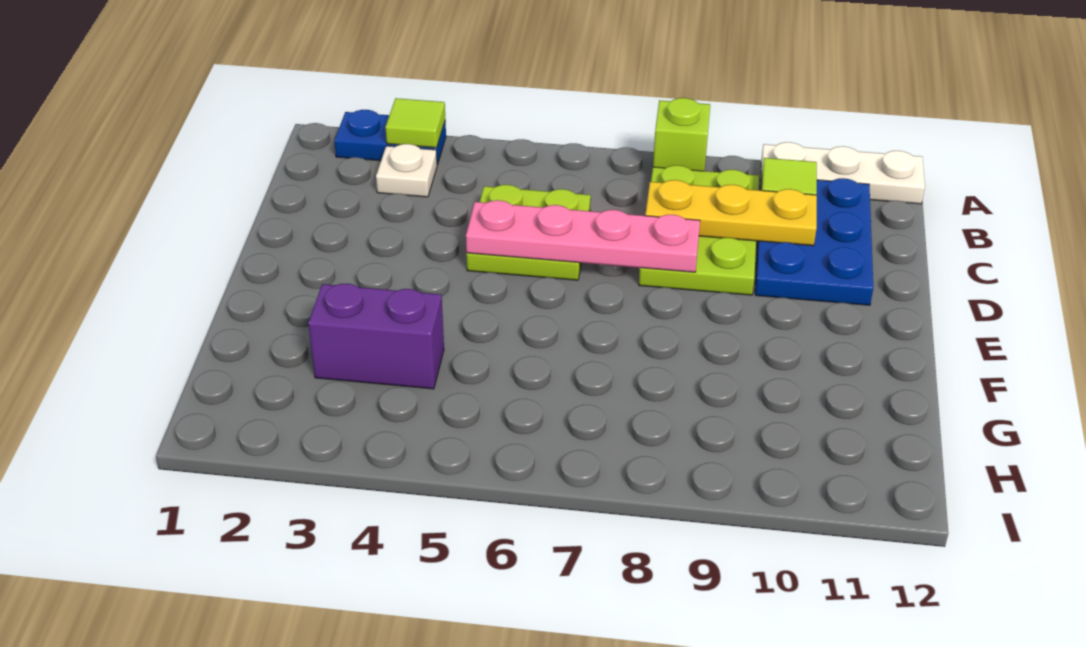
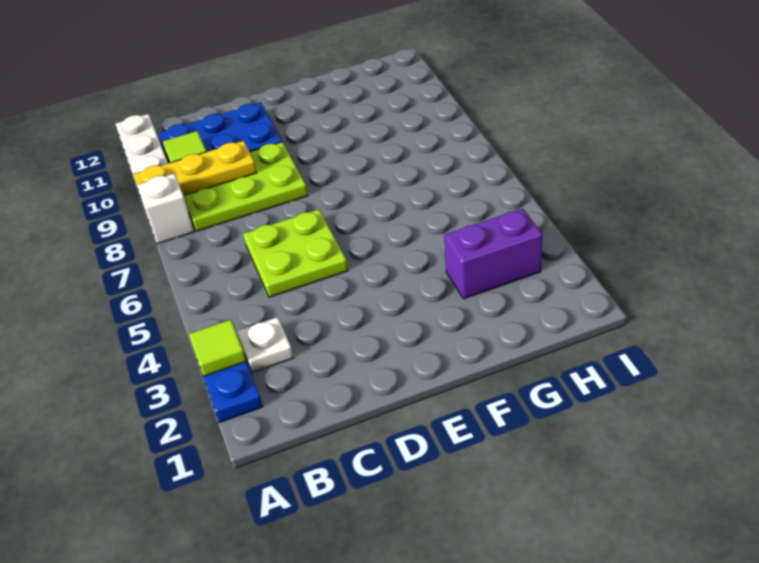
lime brick A8 level 1 -> white brick A8 level 1
yellow plate C8:C10 level 2 -> yellow plate A9:C9 level 2
pink plate D5:D8 level 2 -> none
purple brick G3:G4 level 1 -> purple brick G3:H3 level 1

